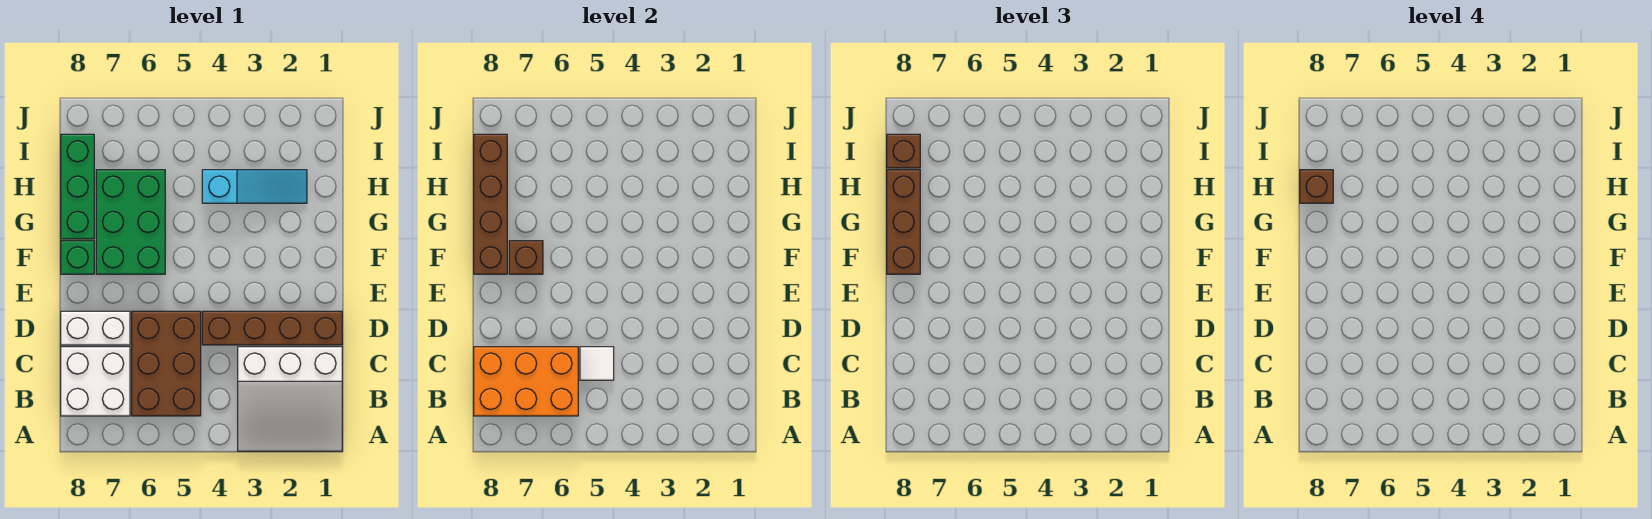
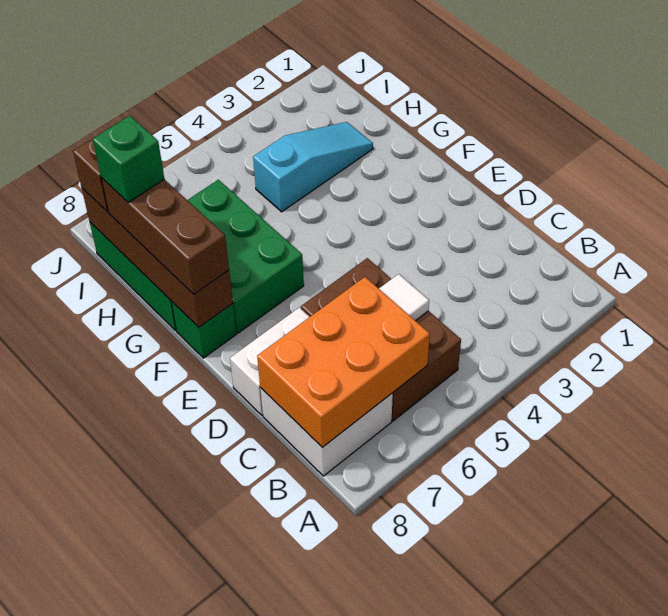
white slope A1:C3 level 1 top C -> none
brown brick D1:D4 level 1 -> none
brown brick F7 level 2 -> none
brown brick H8 level 4 -> green brick H8 level 4

